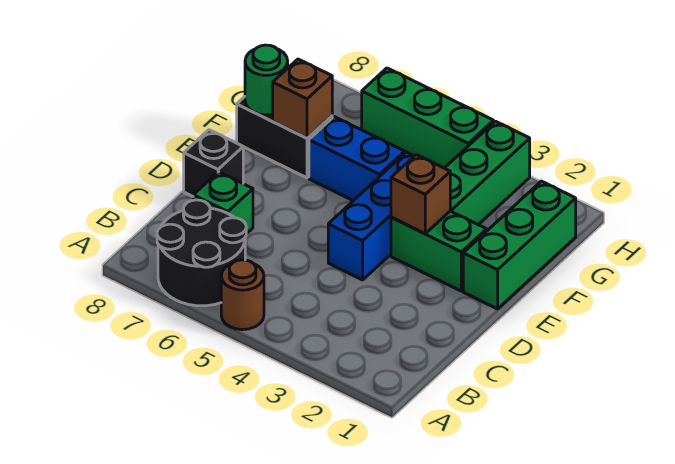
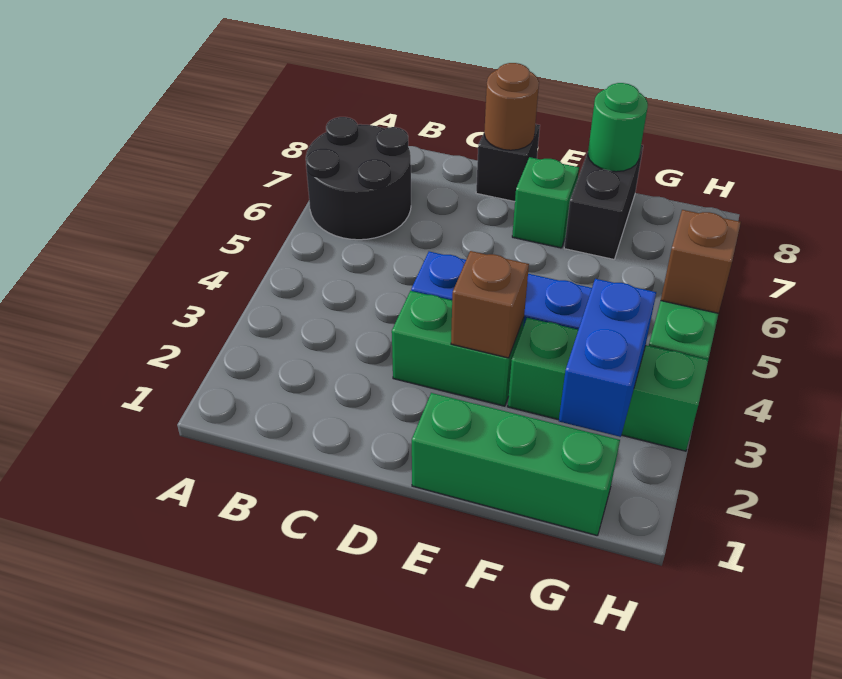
brown round brick A5 level 1 -> brown round brick D8 level 2
green brick C7 level 1 -> green brick E7 level 1
green brick E2:E3 level 1 -> green brick D3:E3 level 1
blue brick F5:F6 level 1 -> blue brick G2:G3 level 2
brown brick F7 level 2 -> brown brick H5 level 2

